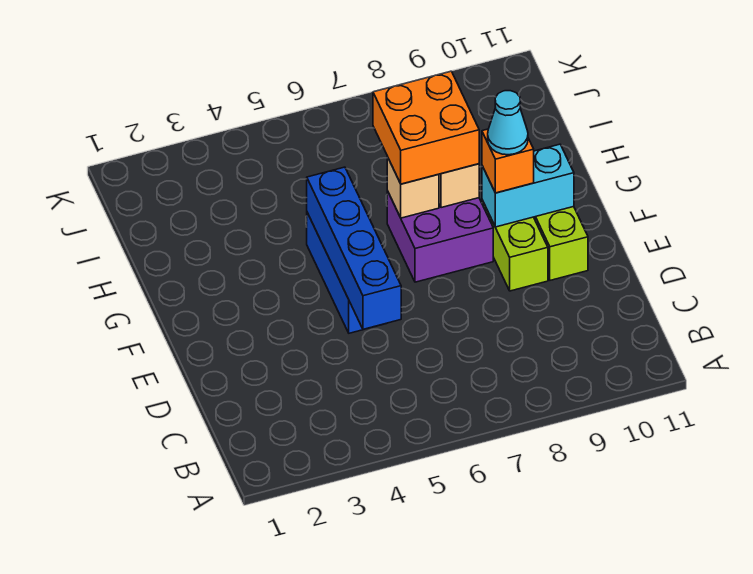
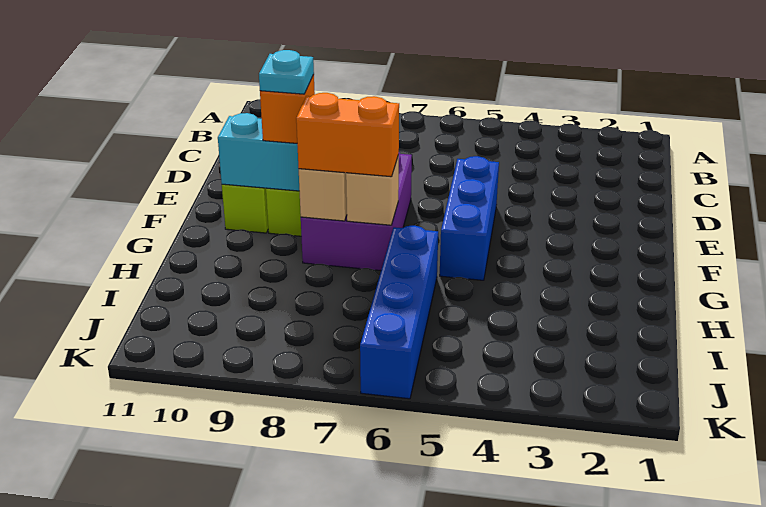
blue brick D5:G5 level 2 -> blue brick H6:K6 level 1
purple brick F7:G8 level 1 -> purple brick E7:G8 level 1
cyan cone F9 level 4 -> cyan plate F9 level 4
orange brick G7:H8 level 3 -> orange brick G7:G8 level 3

